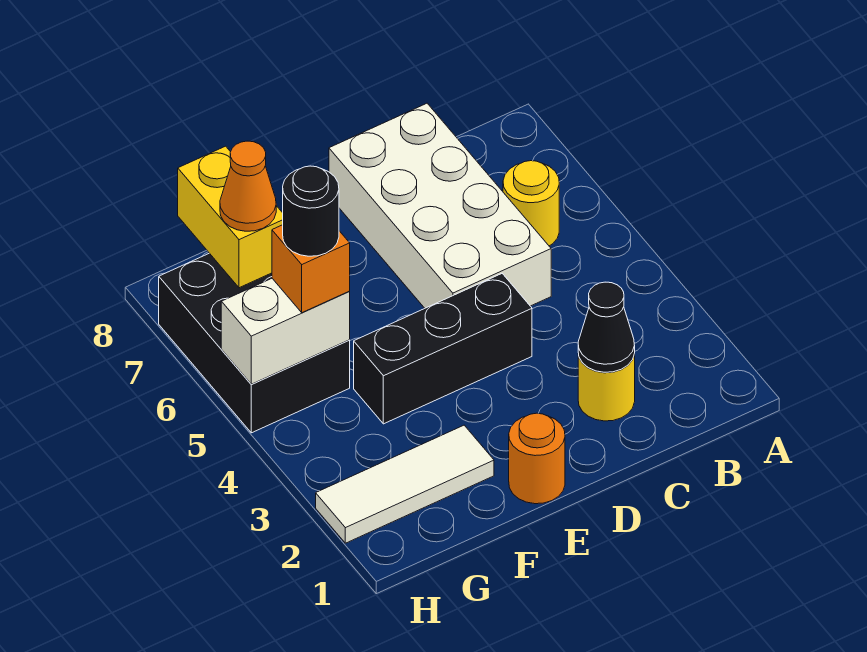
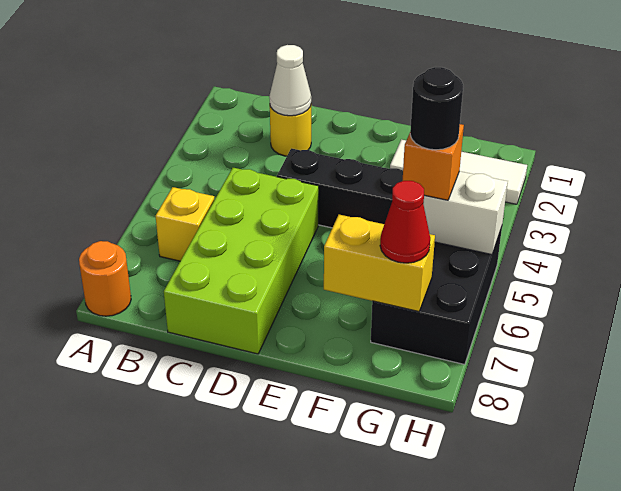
yellow round brick B6 level 1 -> yellow brick B6 level 1
black cone C2 level 2 -> white cone C2 level 2
white brick C5:D8 level 1 -> lime brick C5:D8 level 1
orange round brick E1 level 1 -> orange round brick A8 level 1
yellow brick G7:G8 level 2 -> yellow brick F7:G7 level 2
orange cone G7 level 3 -> red cone G7 level 3

